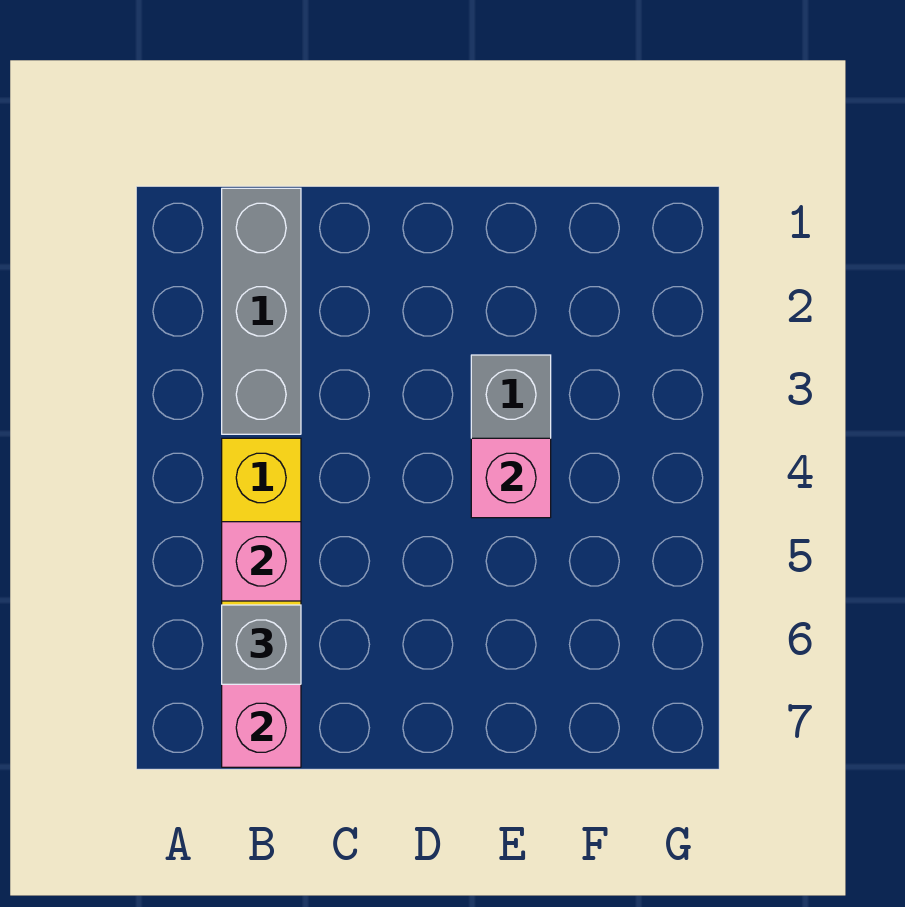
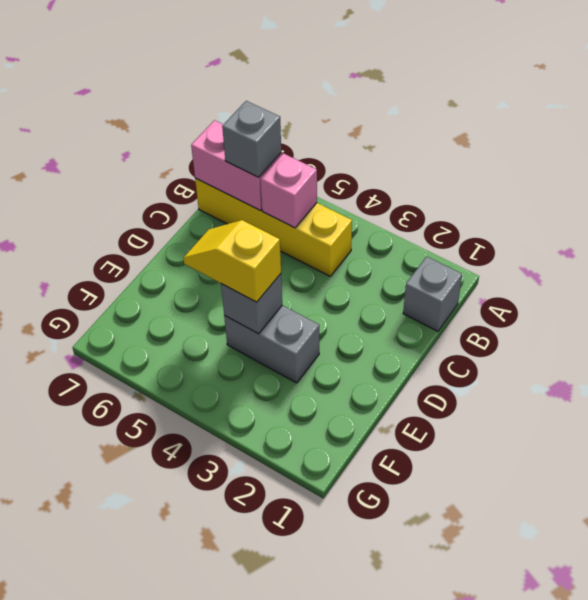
grey brick B1:B3 level 1 -> grey brick B1 level 1
pink brick E4 level 2 -> grey brick E4 level 2
none -> yellow slope E4:E5 level 3 top 4

